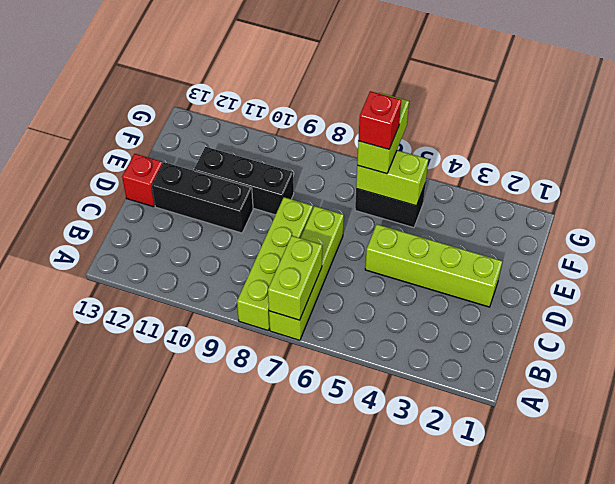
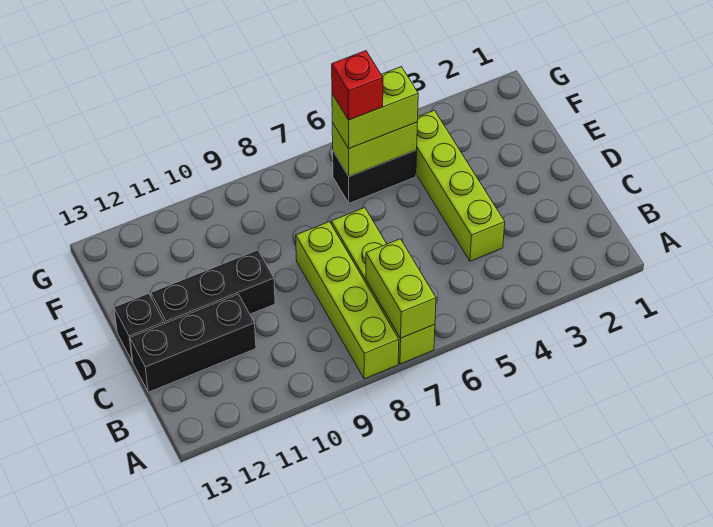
lime brick D2:D5 level 1 -> lime brick C4:F4 level 1
red brick D13 level 1 -> black brick D13 level 1
black brick E9:E11 level 1 -> black brick C11:C13 level 1
lime brick F6:G6 level 3 -> lime brick F5:F6 level 3

